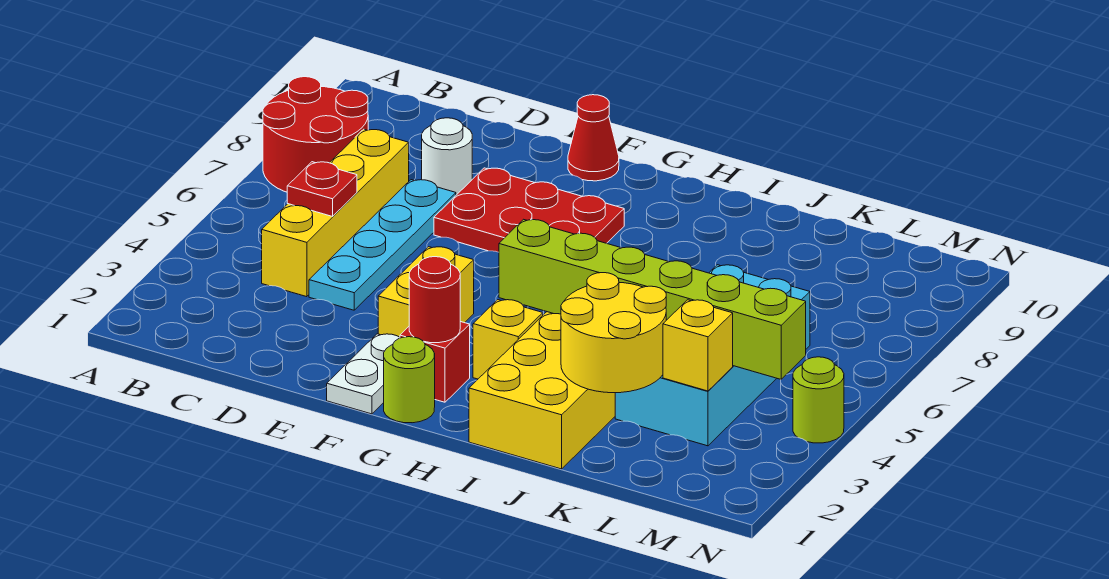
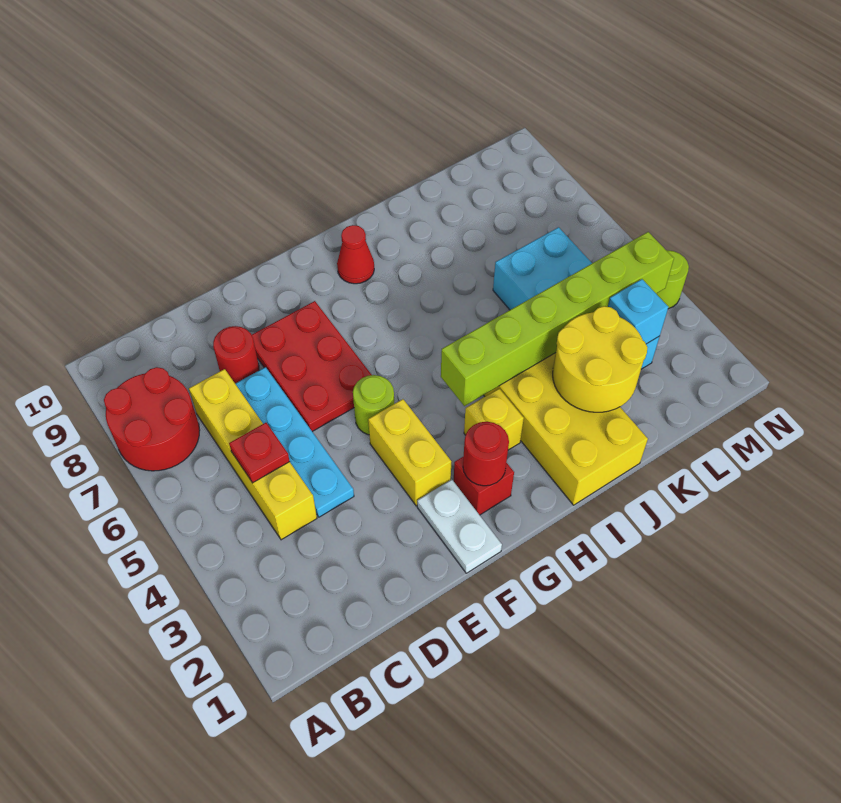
white round brick D8 level 1 -> red round brick D8 level 1
red plate E7:G8 level 1 -> red plate E6:F8 level 1
red cone F10 level 1 -> red cone H9 level 1
lime round brick G1 level 1 -> lime round brick F5 level 1
yellow brick L3 level 2 -> cyan brick L3 level 2

